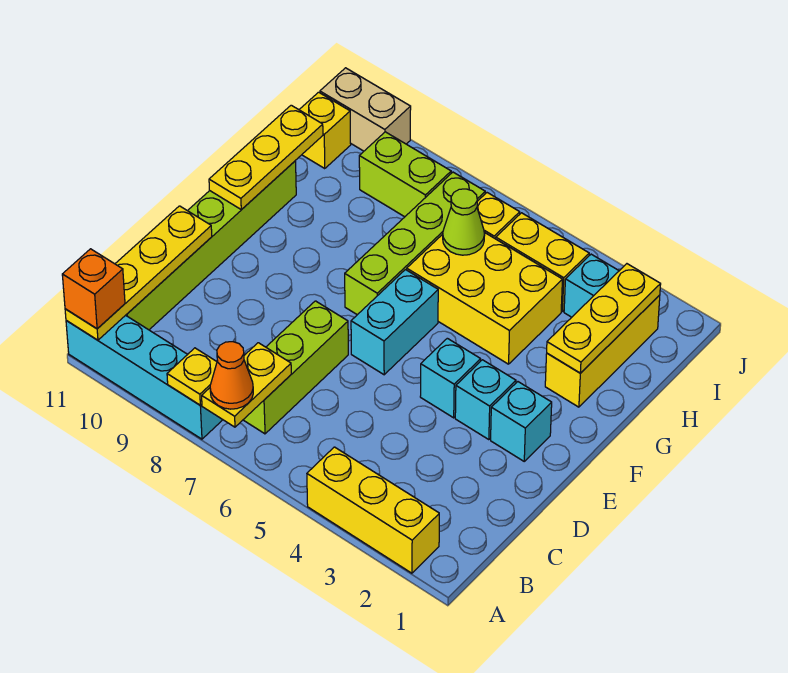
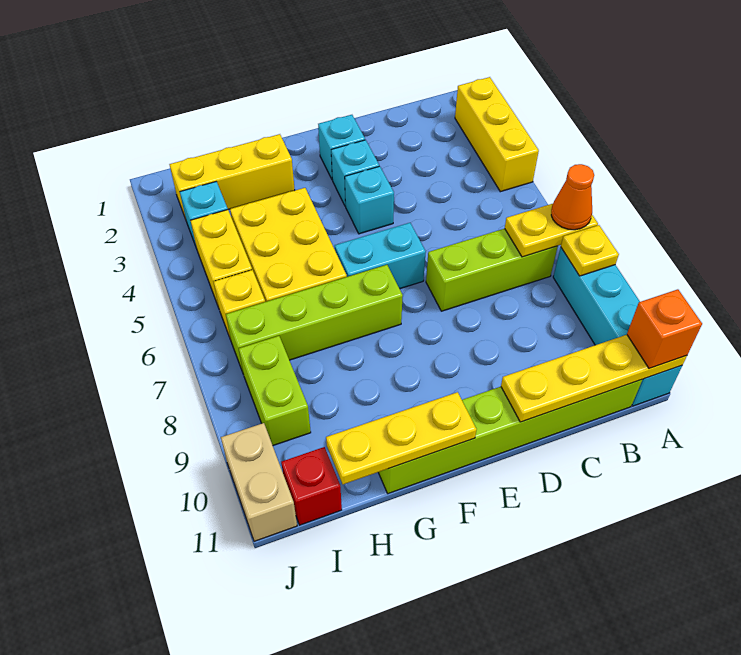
yellow plate G2:I2 level 2 -> none
lime cone H6 level 2 -> none
yellow brick I11 level 1 -> red brick I11 level 1

